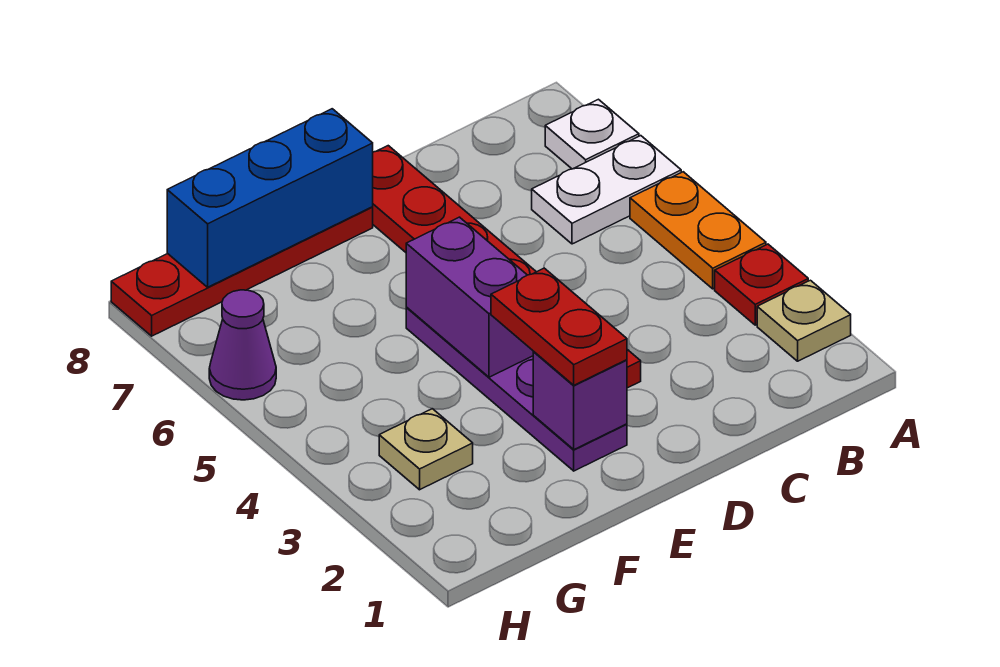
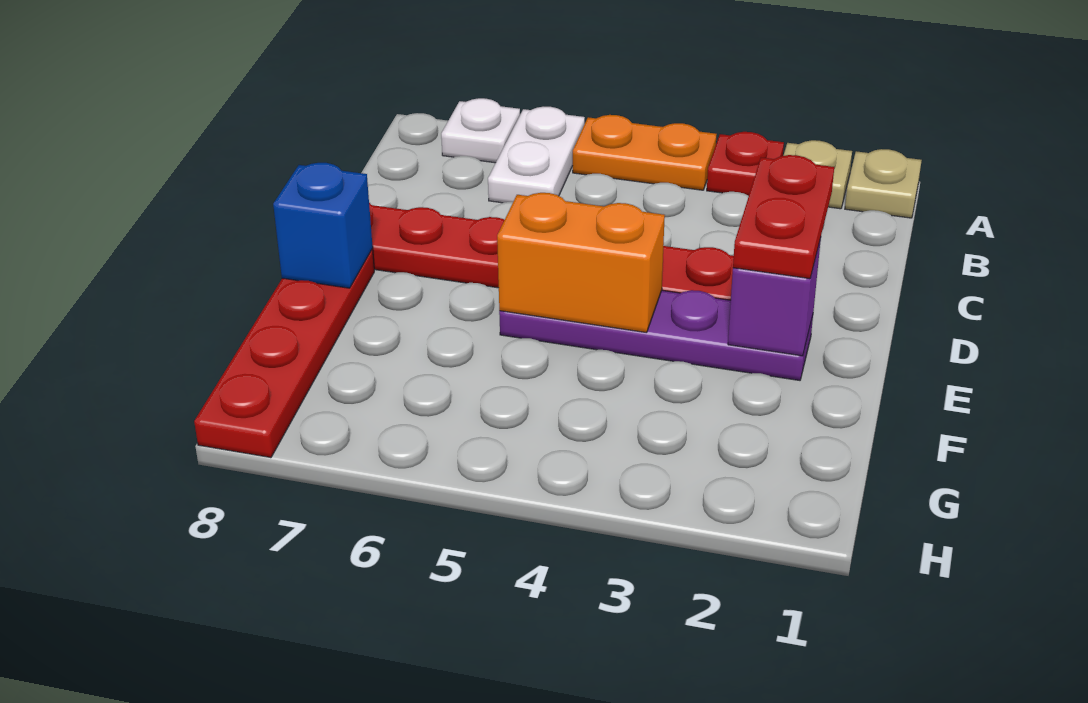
red plate E2:E3 level 3 -> red plate D2:E2 level 3
purple brick E4:E5 level 2 -> orange brick E4:E5 level 2
blue brick E8:G8 level 2 -> blue brick E8 level 2
tan plate G3 level 1 -> tan plate A1 level 1
purple cone H6 level 1 -> none

